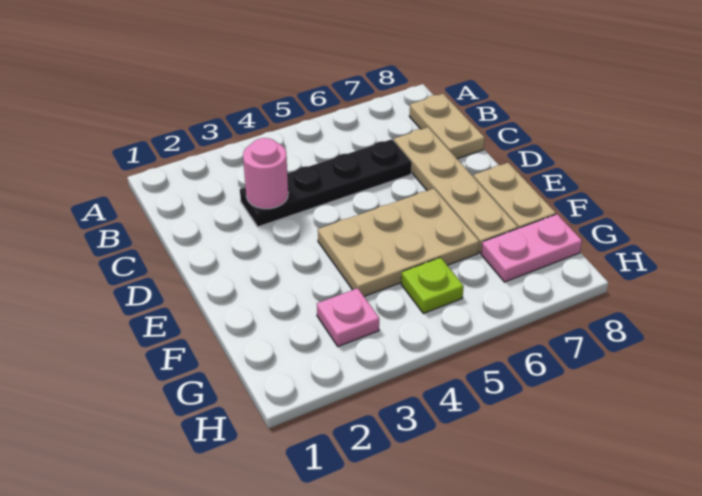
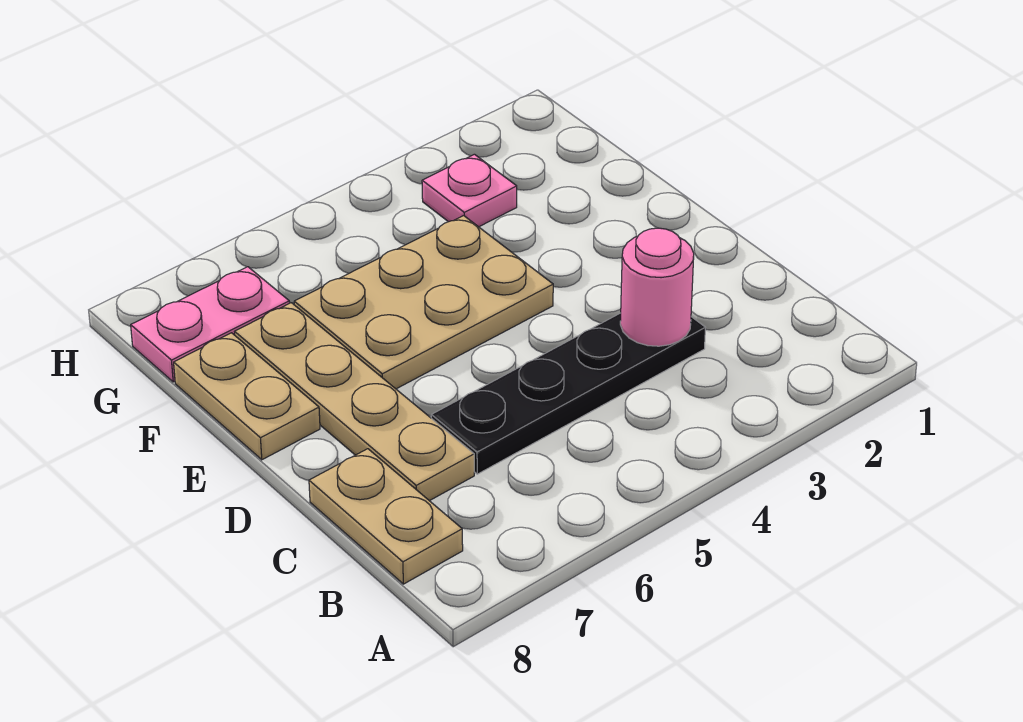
lime plate G5 level 1 -> none

